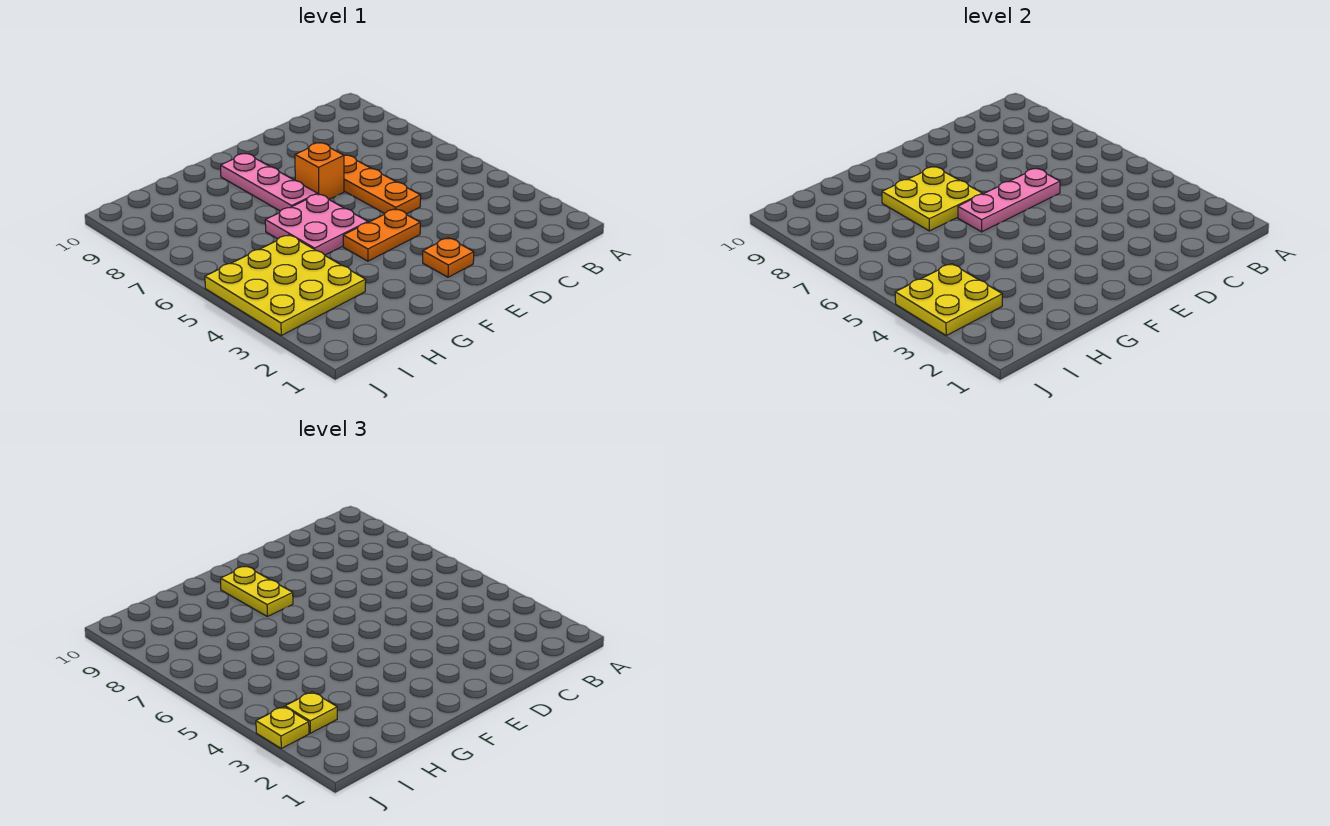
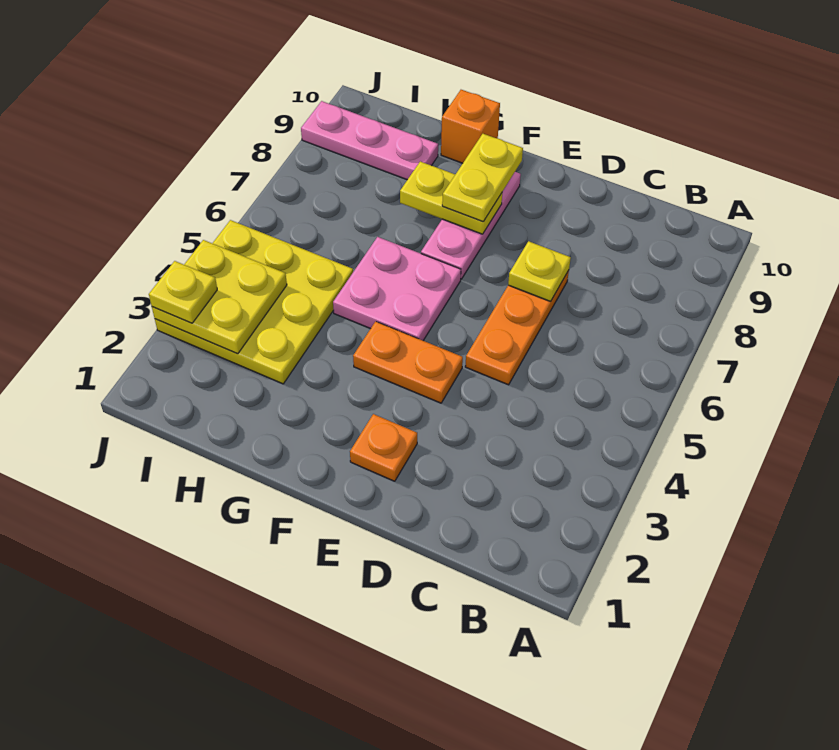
pink plate D6:F6 level 2 -> pink plate H9:J9 level 1
orange brick E7 level 1 -> orange brick G10 level 1
yellow plate F7:G8 level 2 -> yellow plate F8:G8 level 2
yellow plate I3 level 3 -> yellow plate D7 level 2

